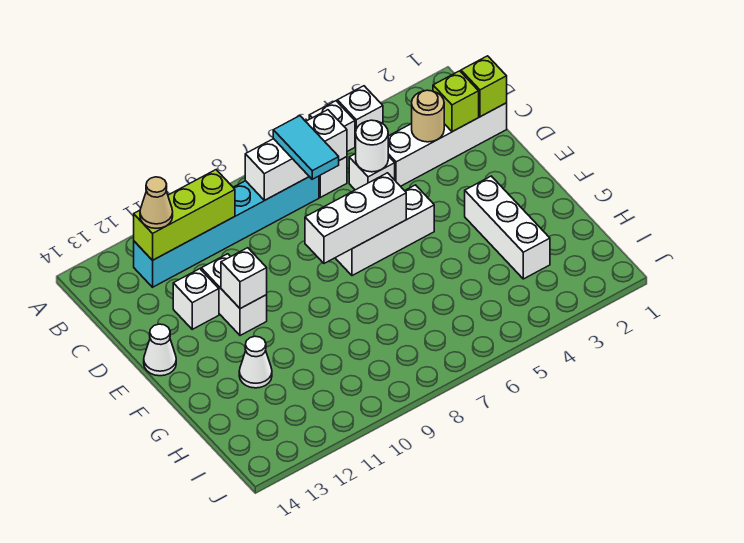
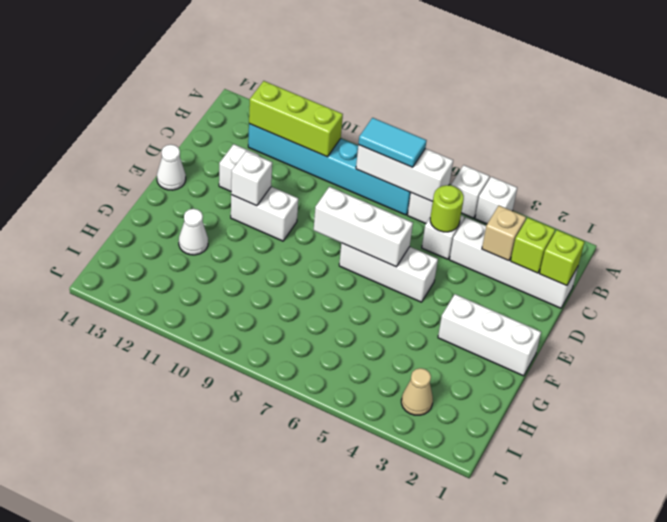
cyan tile B7:C7 level 3 -> cyan tile B7:B8 level 3
tan cone B12 level 3 -> tan cone I3 level 1
tan round brick C3 level 2 -> tan brick C3 level 2
white round brick C5 level 2 -> lime round brick C5 level 2
white brick D11:E11 level 1 -> white brick E10:E11 level 1
white brick F3:H3 level 1 -> white brick F1:F3 level 1

